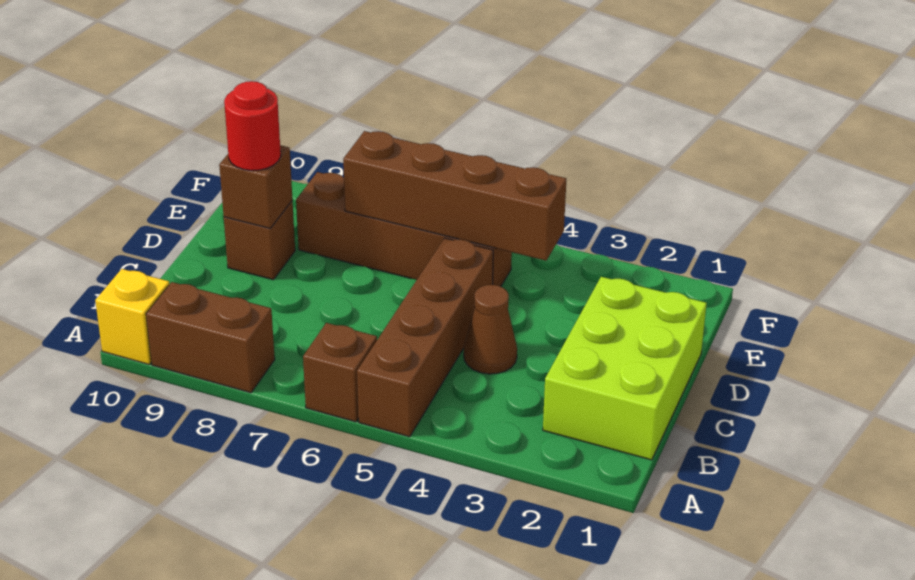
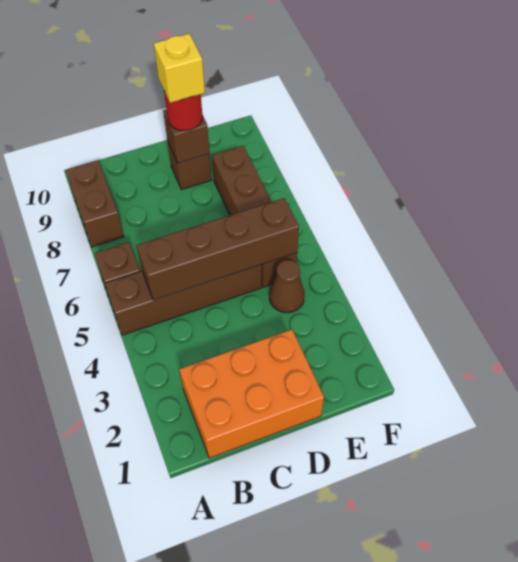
yellow brick A10 level 1 -> yellow brick D9 level 4
lime brick B1:D2 level 1 -> orange brick B1:D2 level 1
brown cone C4 level 1 -> brown cone E4 level 1
brown brick E4:E7 level 2 -> brown brick B5:E5 level 2

